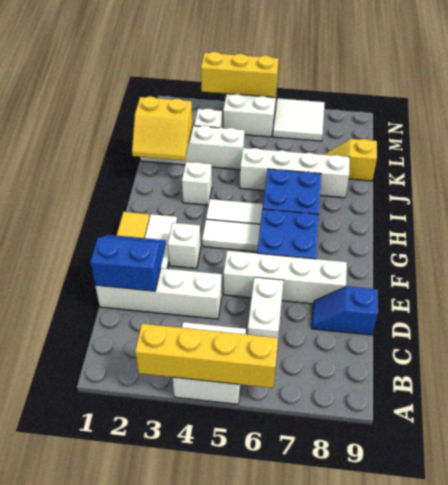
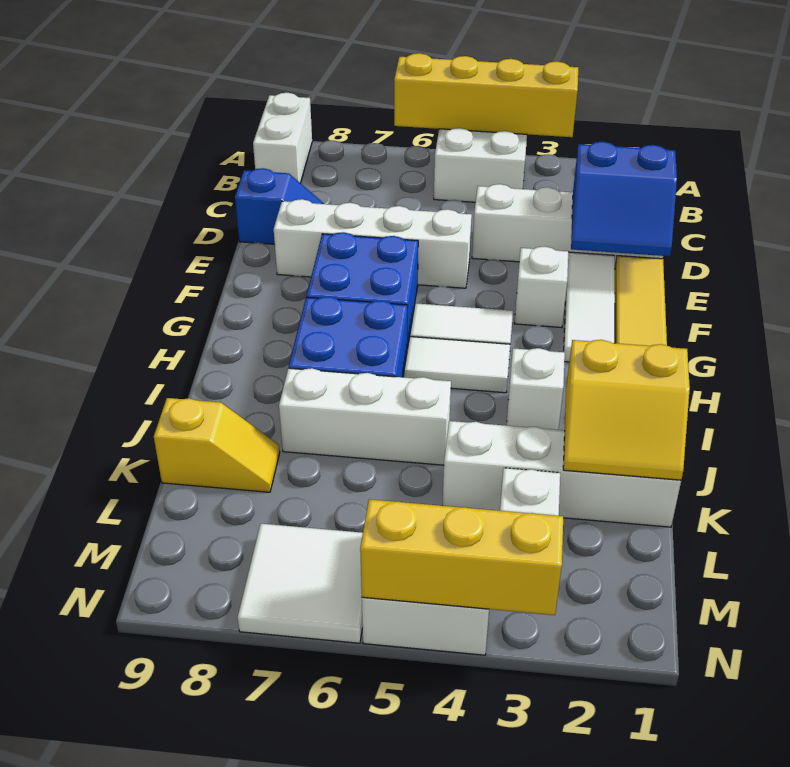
white brick C6:D6 level 1 -> white brick A9:B9 level 1
yellow slope J1:K2 level 2 top K -> yellow slope J1:K2 level 2 top J
white brick J5:J8 level 1 -> white brick J5:J7 level 1

